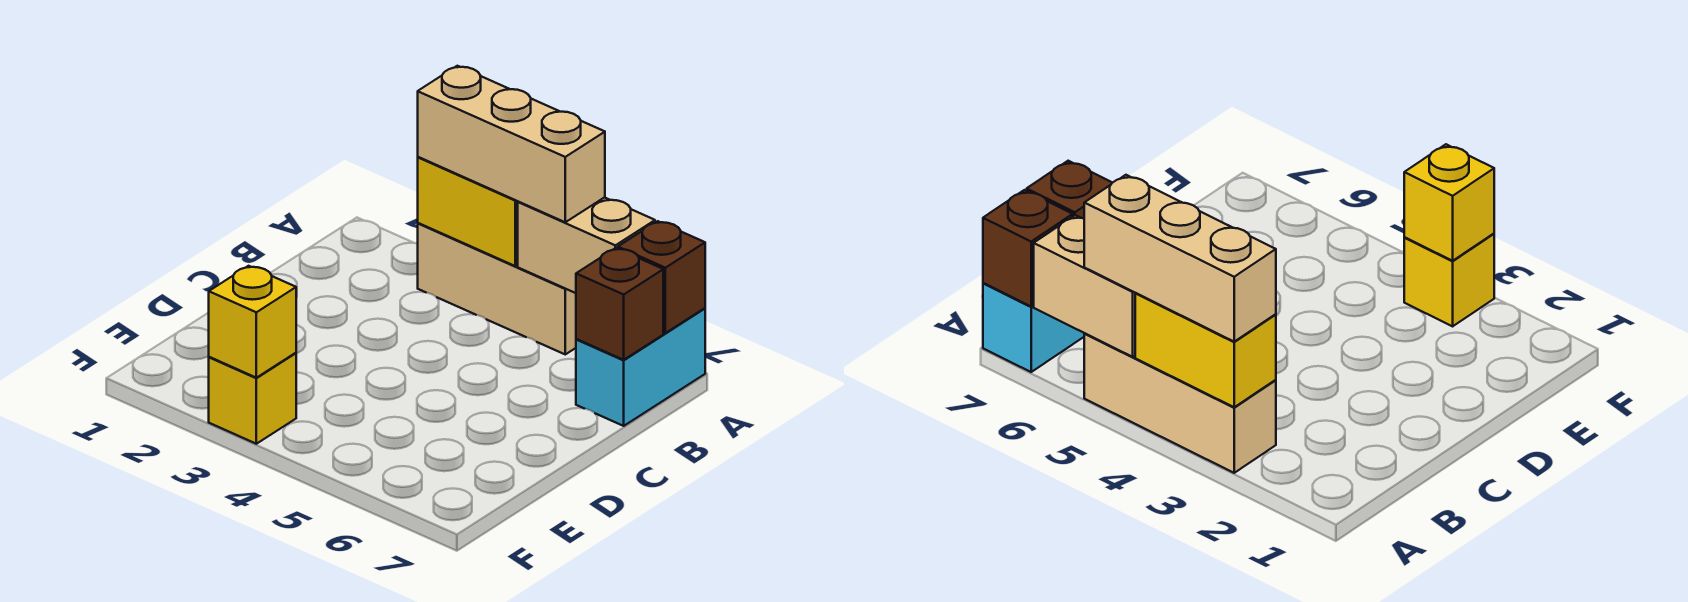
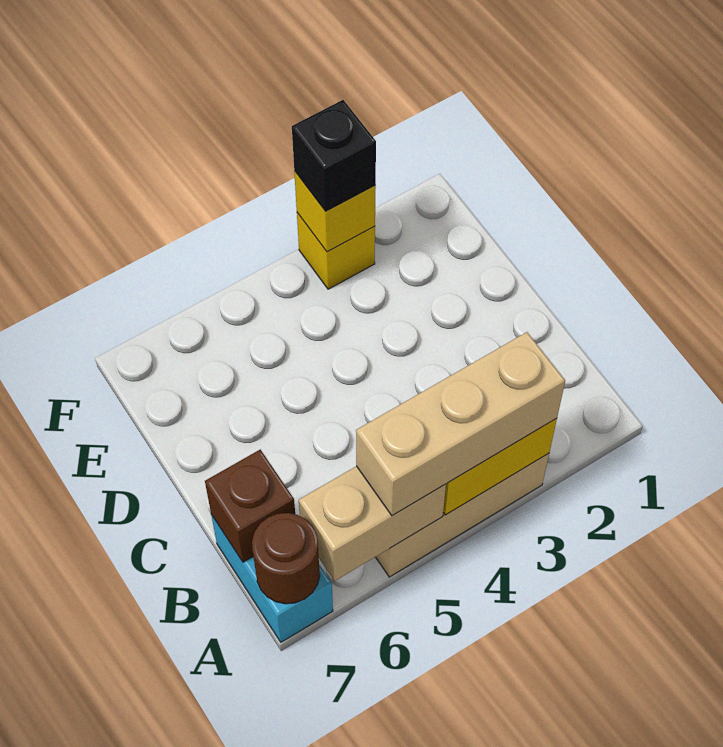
brown brick A7 level 2 -> brown round brick A7 level 2
none -> black brick F3 level 3

